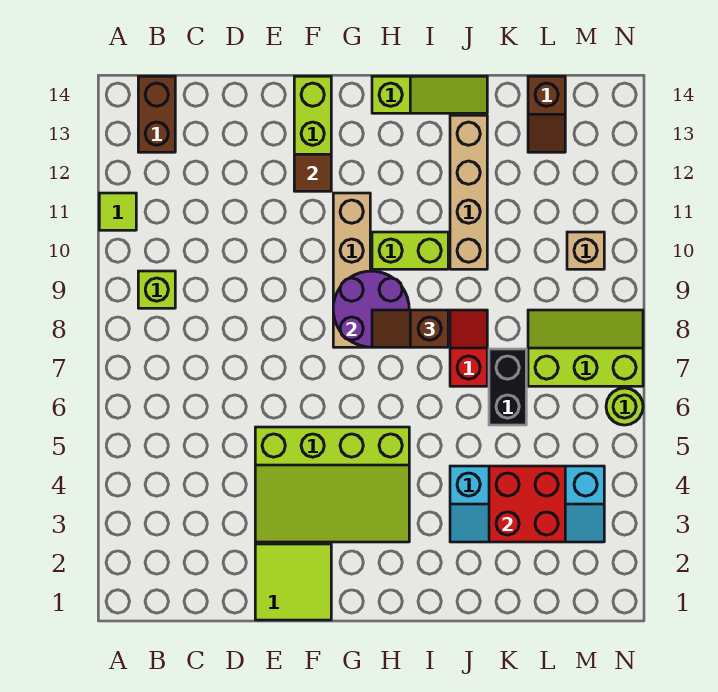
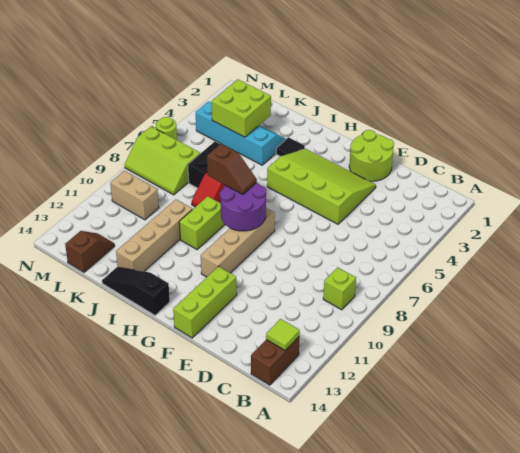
lime tile A11 level 1 -> lime tile B13 level 2
lime tile E1:F2 level 1 -> lime round brick E1:F2 level 1
brown tile F12 level 2 -> none
lime brick H10:I10 level 1 -> lime brick I9:I10 level 1
lime slope H14:J14 level 1 top H -> black slope H14:J14 level 1 top H
none -> black tile I3 level 1
red brick K3:L4 level 2 -> lime brick K3:L4 level 2
tan brick M10 level 1 -> tan brick L10:M10 level 1

